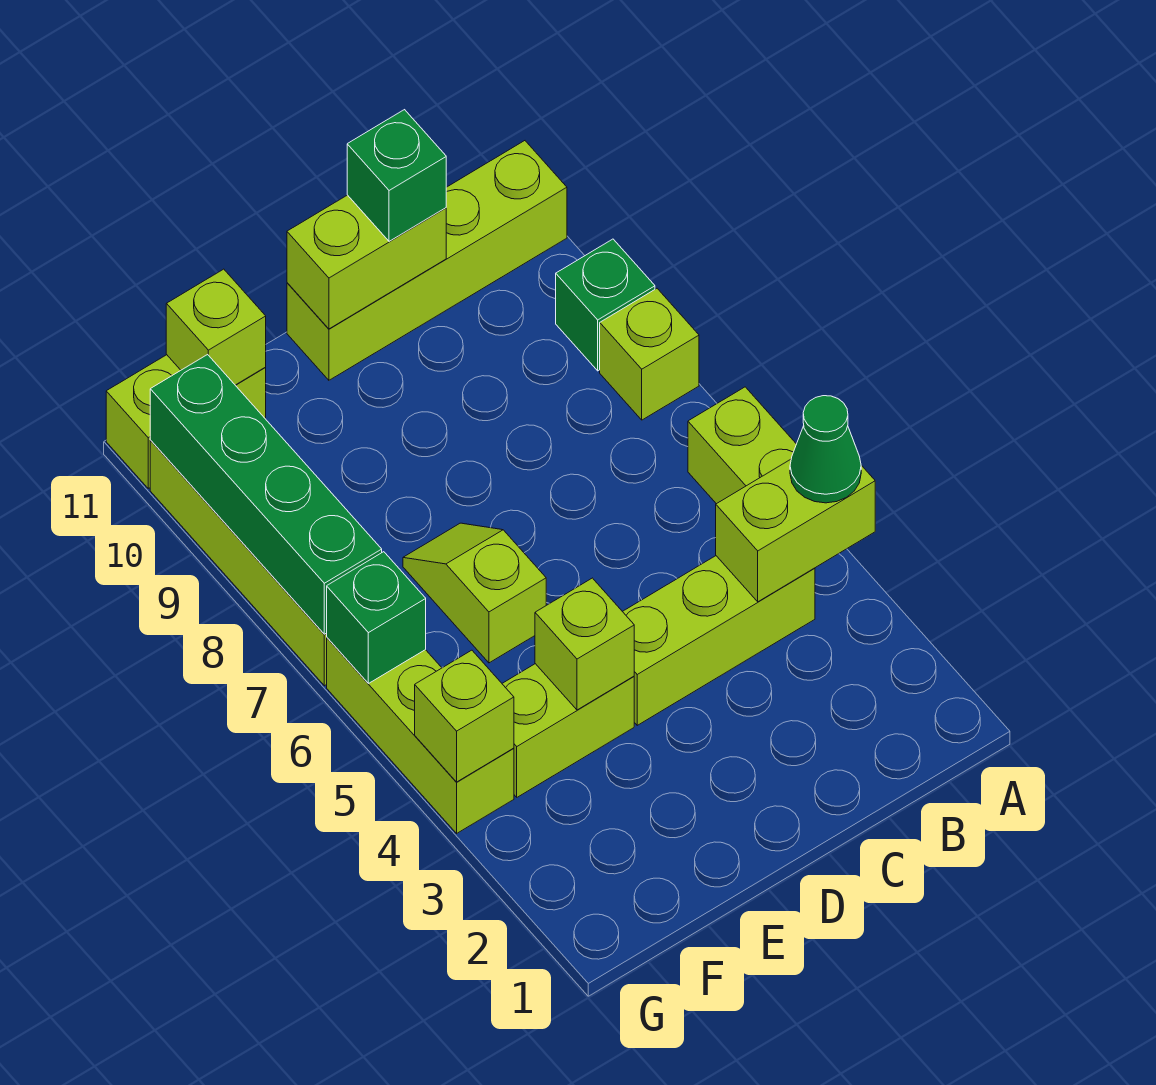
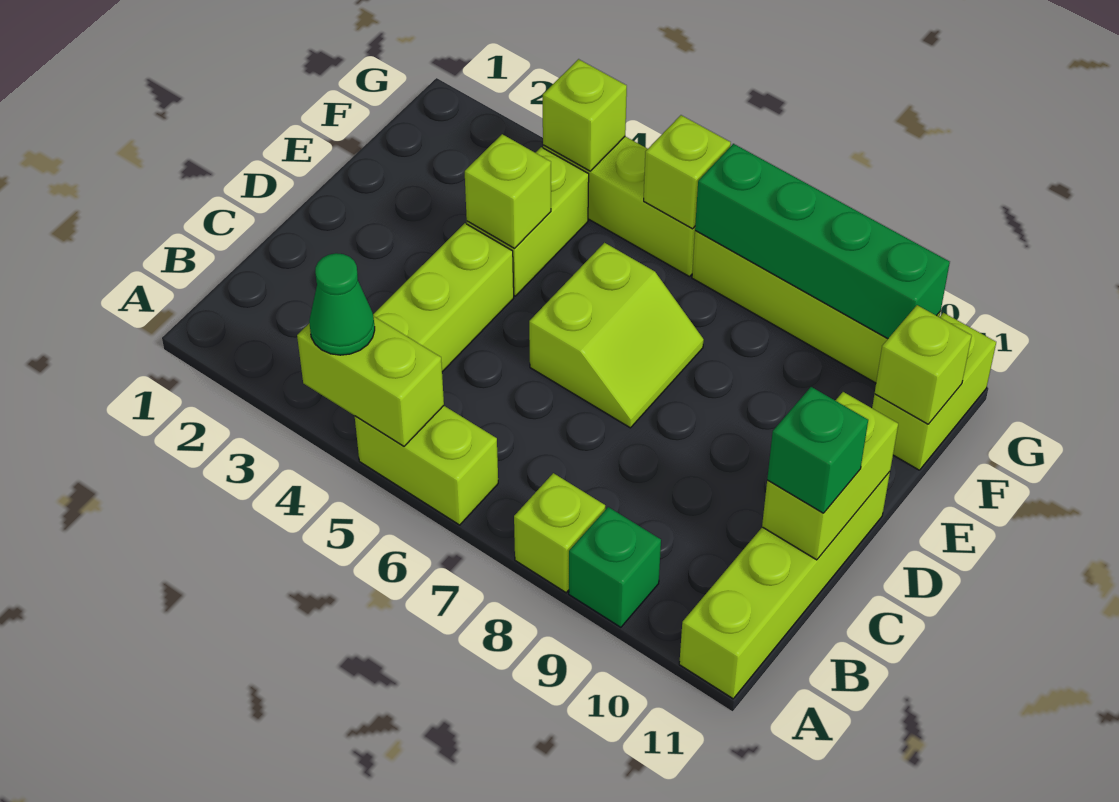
lime brick A4:B4 level 2 -> lime brick A4:A5 level 2
lime slope E6:E7 level 1 top 6 -> lime slope D6:E7 level 1 top 6
green brick G6 level 2 -> lime brick G6 level 2

